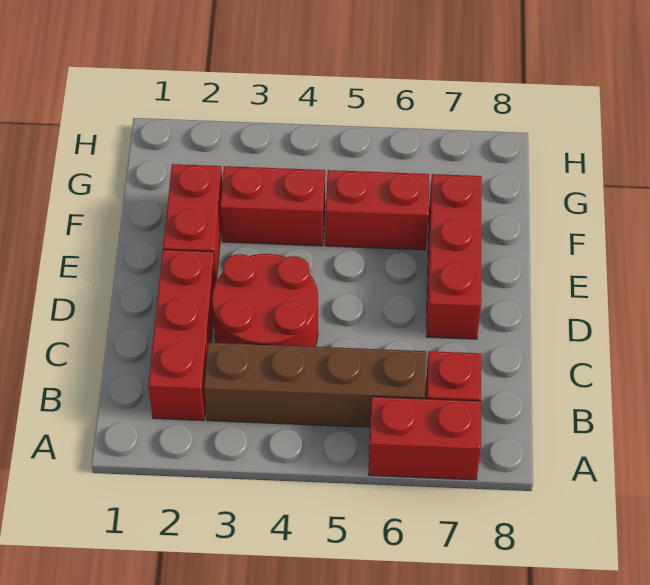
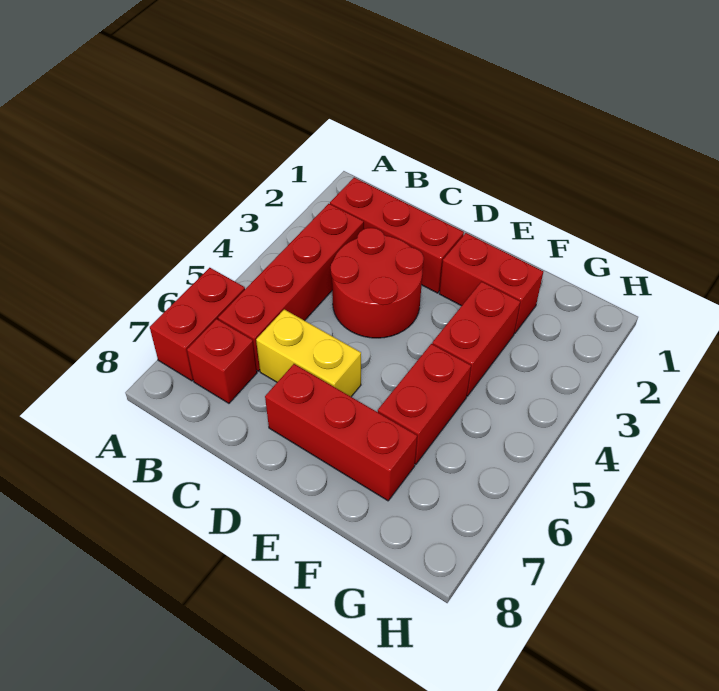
brown brick B3:B6 level 1 -> red brick B3:B6 level 1
none -> yellow brick C6:D6 level 1

